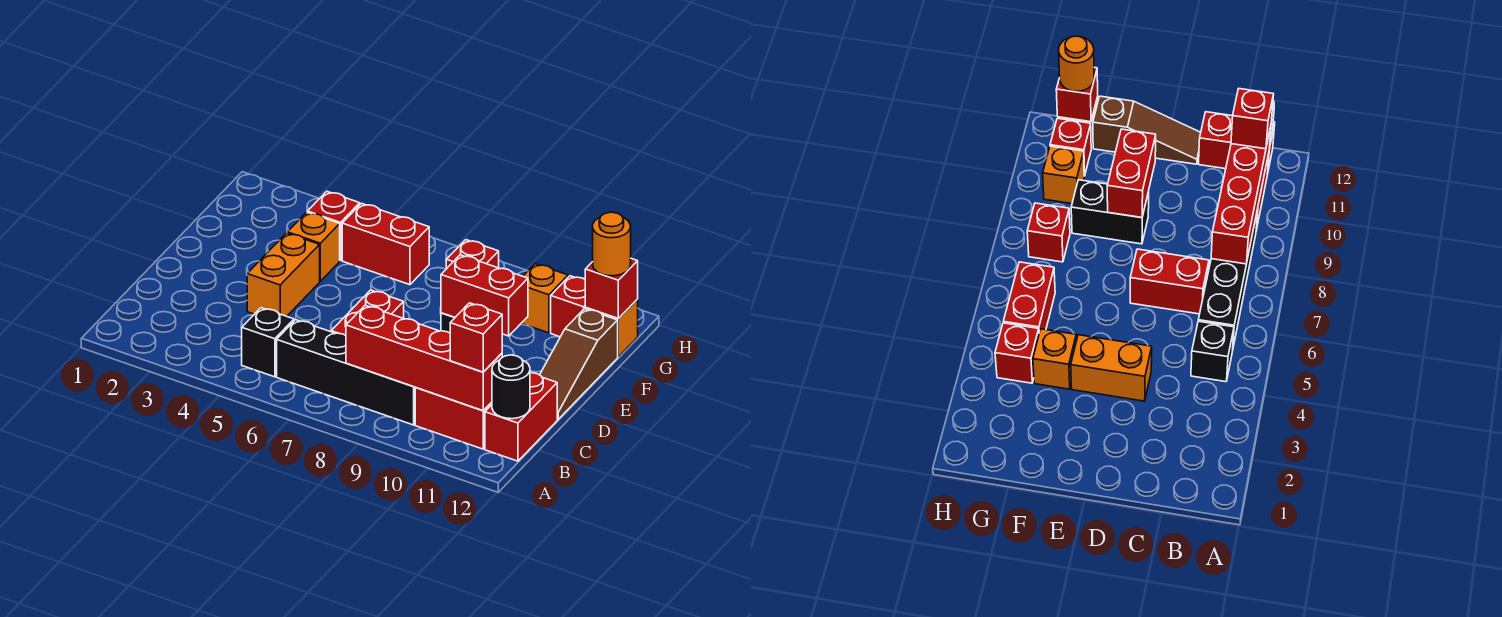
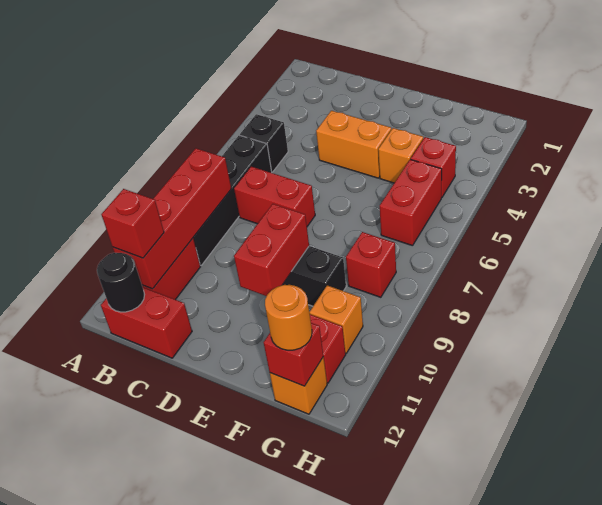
brown slope D12:F12 level 1 top F -> none

